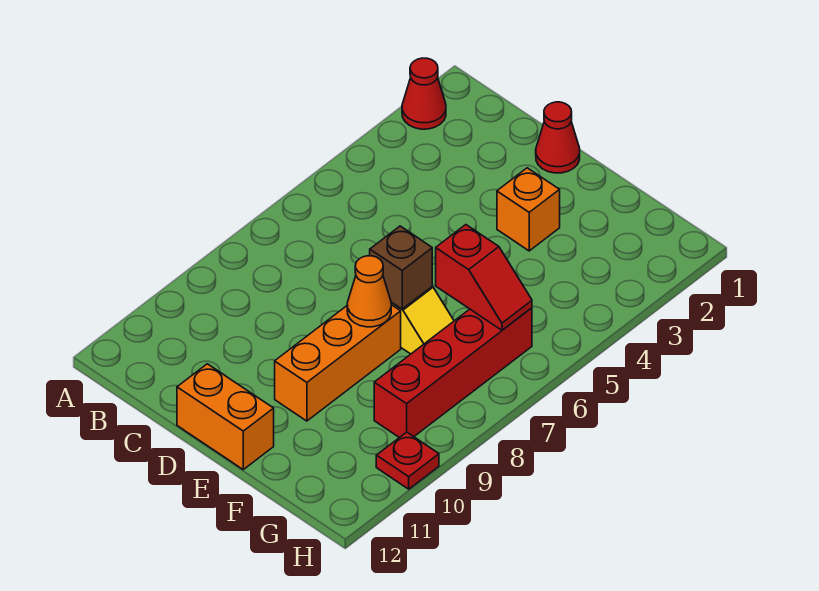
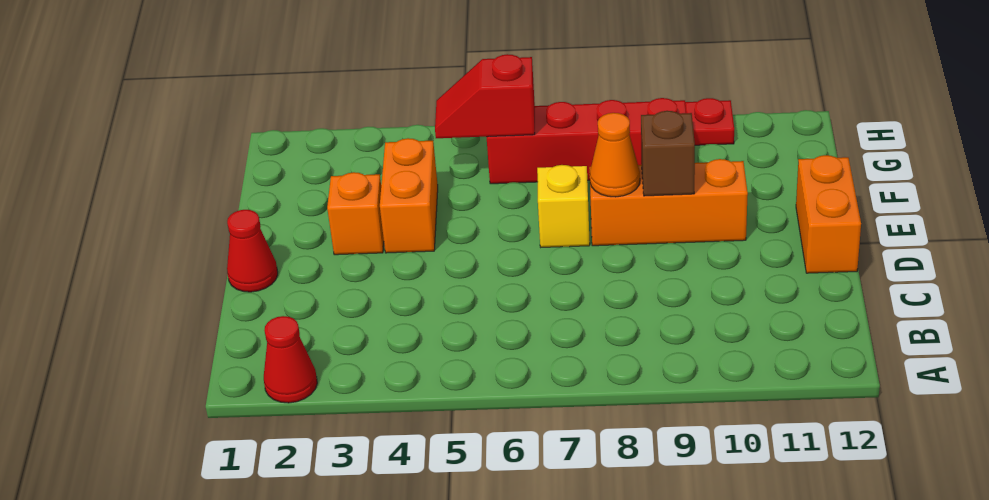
none -> orange brick E4:F4 level 1
brown brick E7 level 2 -> brown brick E9 level 2
red slope F6:G6 level 2 top F -> red slope G5:G6 level 2 top 6

